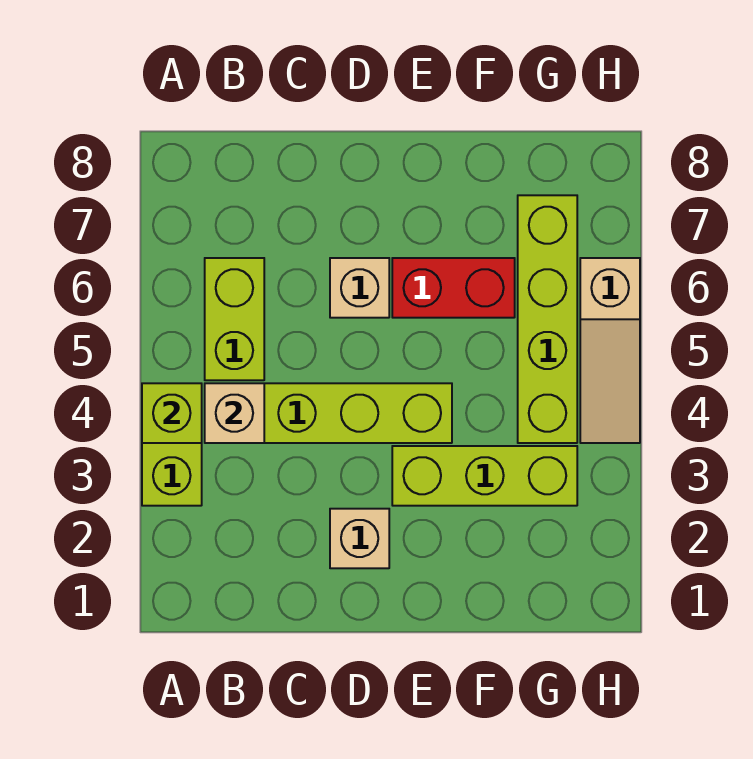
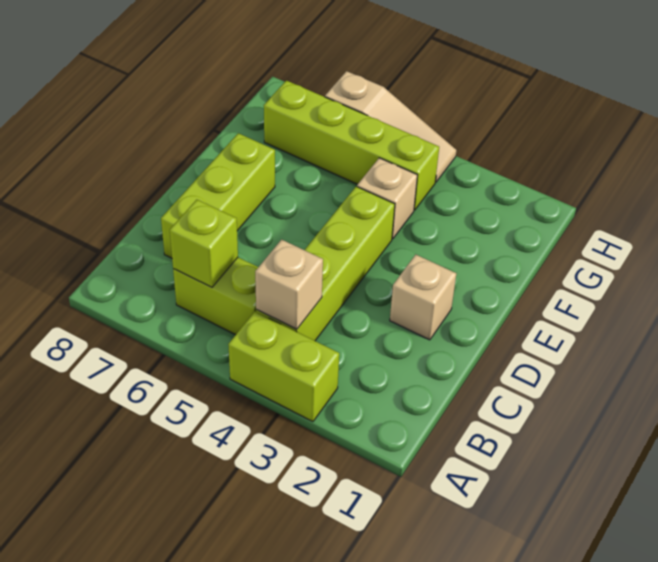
lime brick A4 level 2 -> lime brick B6 level 2
tan brick D6 level 1 -> tan brick F4 level 1
lime brick E3:G3 level 1 -> lime brick C7:E7 level 1
red brick E6:F6 level 1 -> none

